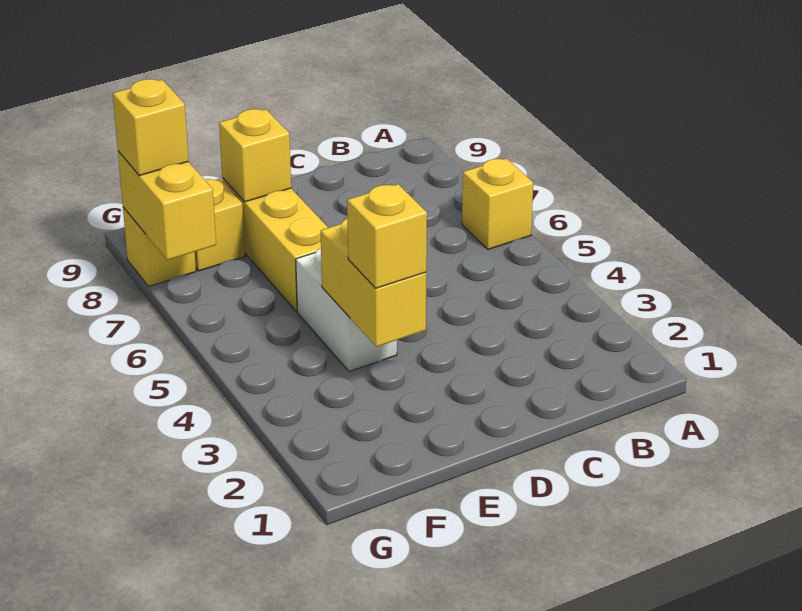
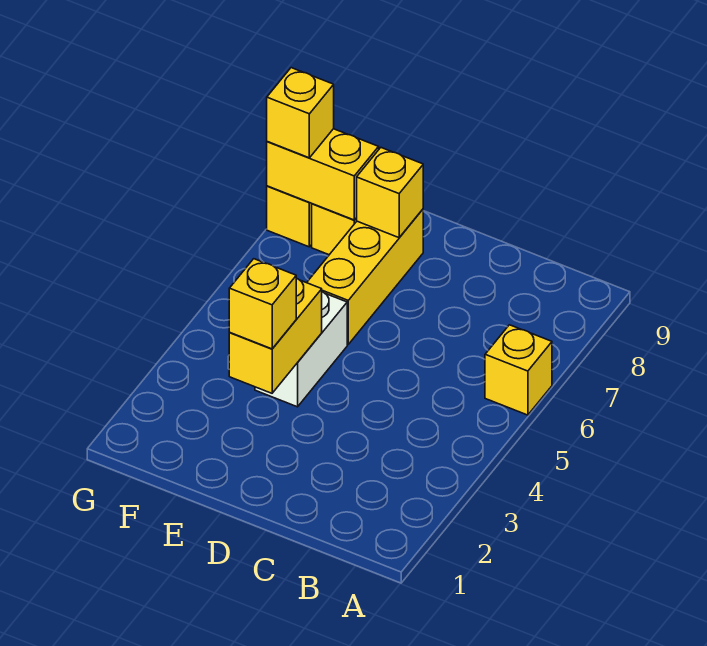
yellow brick G7:G8 level 2 -> yellow brick F8:G8 level 2

